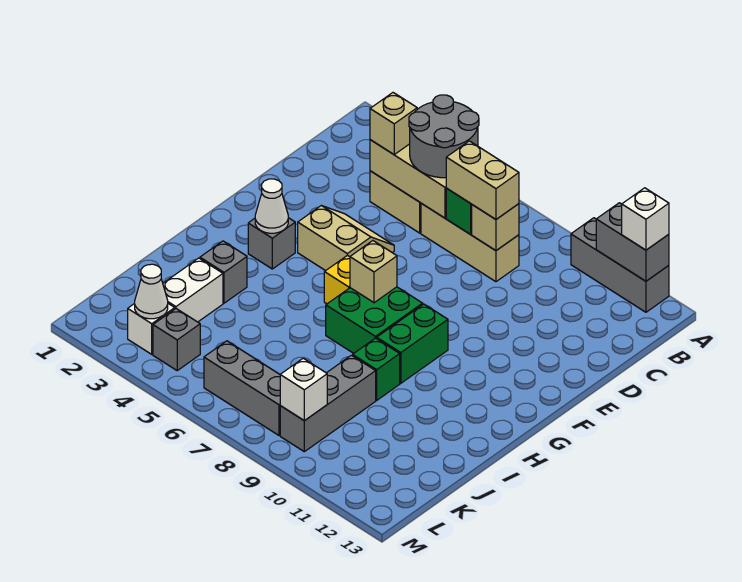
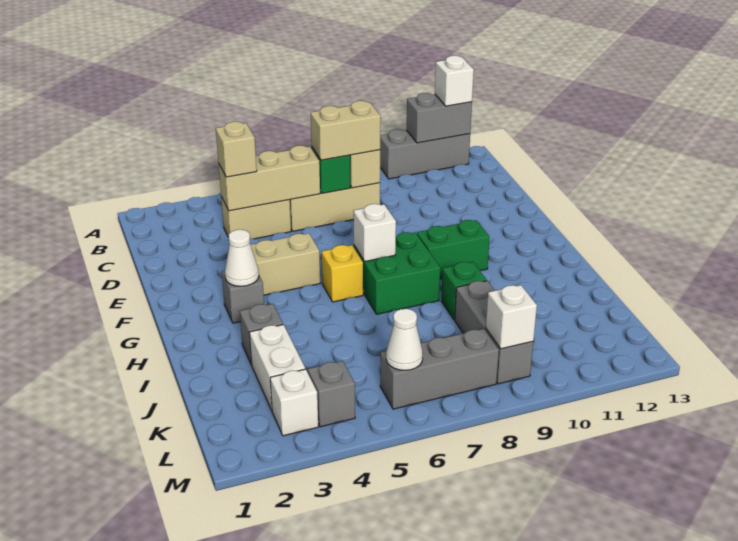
grey round brick B5:C6 level 3 -> none
tan brick G7 level 2 -> white brick G7 level 2
green brick G9:H9 level 1 -> green brick G9:G10 level 1
white cone L3 level 2 -> white cone L6 level 2

